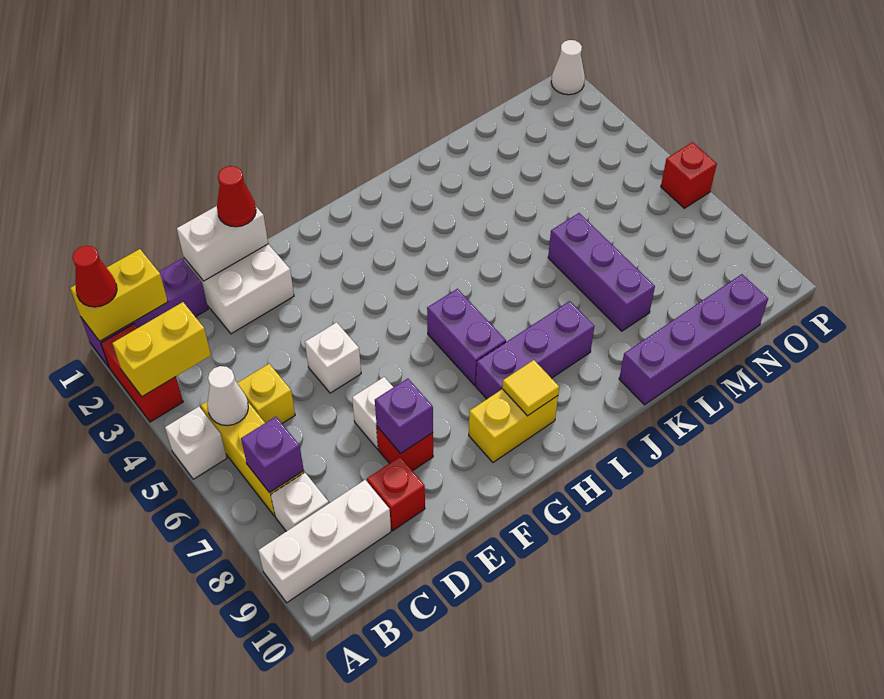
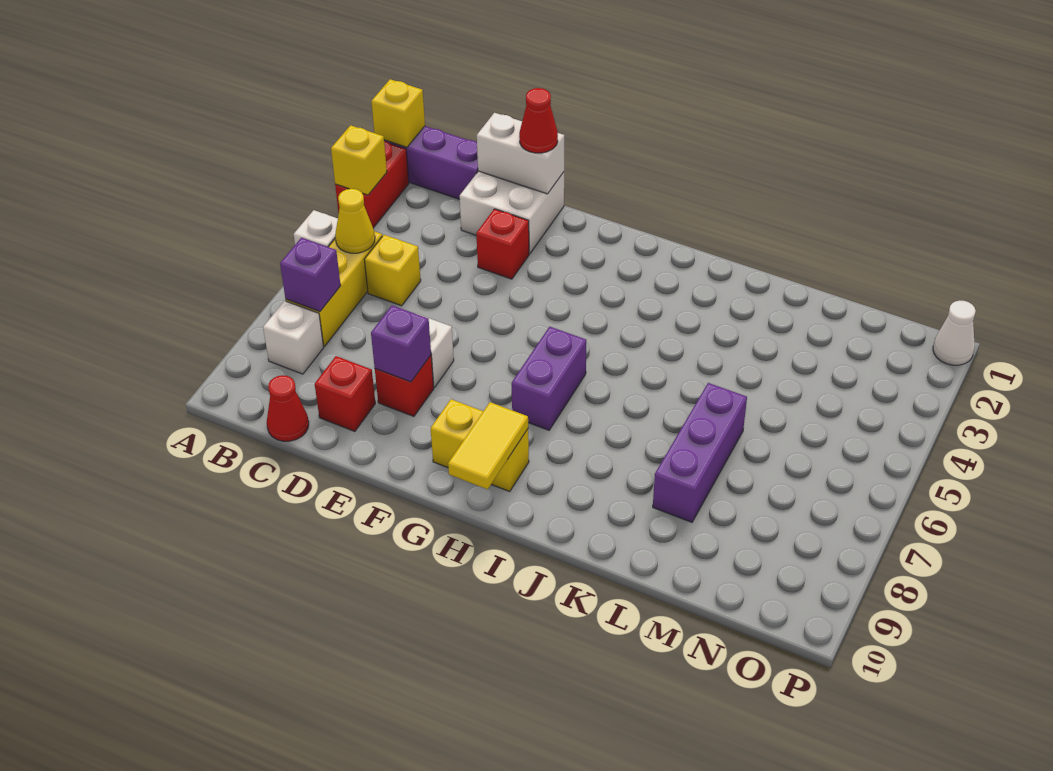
yellow brick A1:B1 level 2 -> yellow brick A1 level 2
red cone A1 level 3 -> red cone C10 level 1
yellow brick A3:B3 level 2 -> yellow brick A3 level 2
white brick A9:C9 level 1 -> none
white cone B5 level 2 -> yellow cone B5 level 2
white brick E5 level 1 -> none
purple brick H8:J8 level 1 -> none
yellow tile H9 level 2 -> yellow tile H9:H10 level 2
purple brick K10:N10 level 1 -> none
red brick P6 level 1 -> red brick E3 level 1

